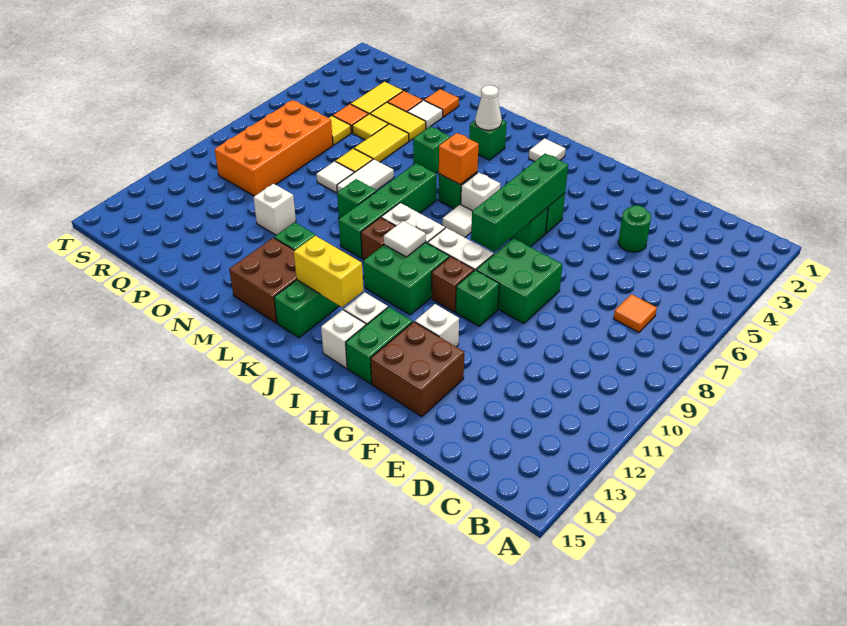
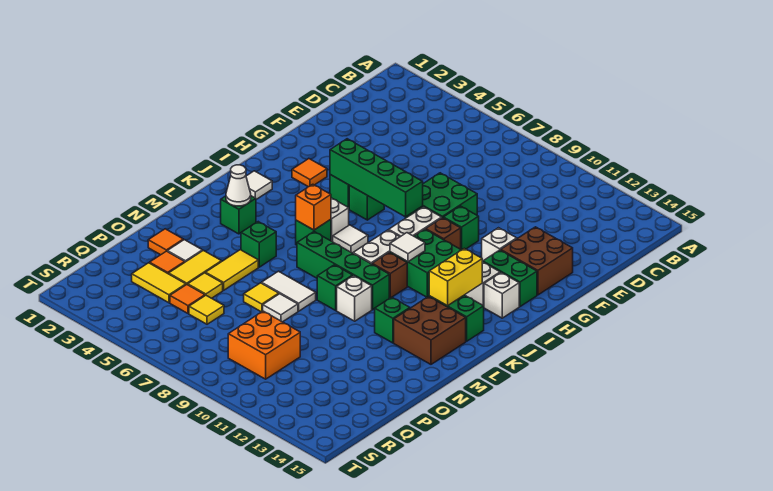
orange tile C7 level 1 -> orange tile H3 level 1
green round brick E4 level 1 -> none
yellow tile O5:O6 level 1 -> yellow tile N5:O5 level 1
white brick O11 level 1 -> white brick M10 level 1
orange brick Q7:R10 level 1 -> orange brick Q9:R10 level 1

